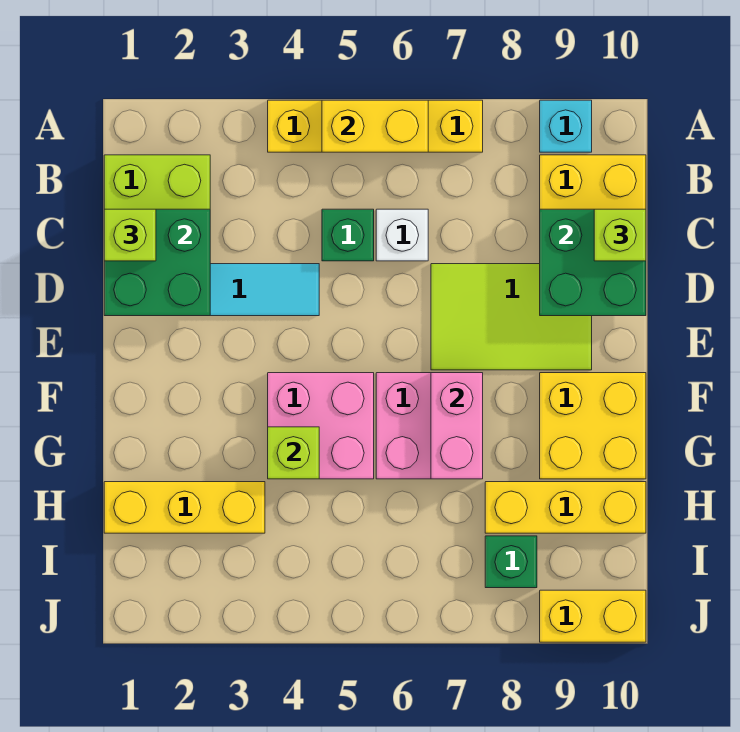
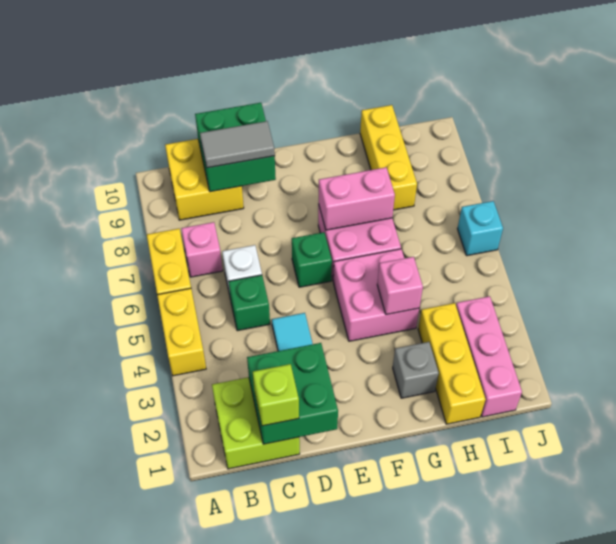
yellow brick A5:A6 level 2 -> none
cyan brick A9 level 1 -> cyan brick J6 level 1
none -> pink brick B7 level 1
none -> grey tile C9:D9 level 3
lime brick C10 level 3 -> none
lime tile D7:E9 level 1 -> none
yellow brick F9:G10 level 1 -> none
none -> grey brick G2 level 1
lime brick G4 level 2 -> pink brick G4 level 2
none -> pink brick I1:I3 level 1
green brick I8 level 1 -> green brick E6 level 1
yellow brick J9:J10 level 1 -> none

